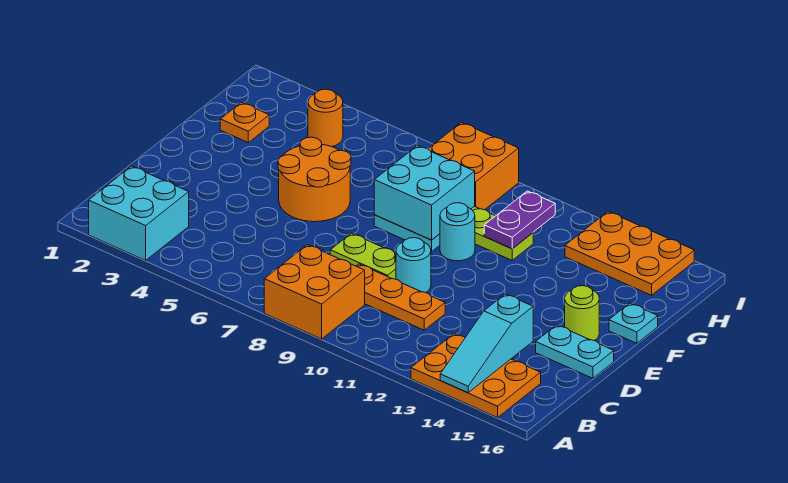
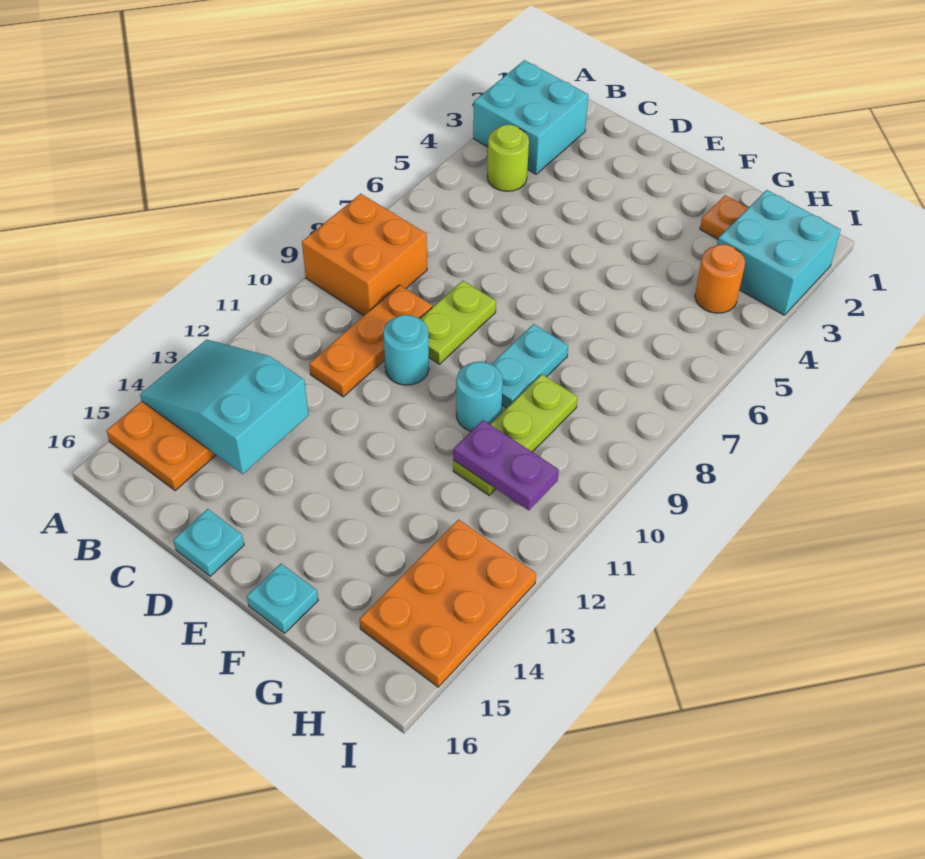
cyan slope A14:C14 level 2 top C -> cyan slope A13:C14 level 2 top C
cyan plate D15:D16 level 1 -> cyan plate D16 level 1
orange round brick E5:F6 level 1 -> none
lime round brick E15 level 1 -> lime round brick B4 level 1
cyan brick F8:G9 level 2 -> cyan brick H2:I3 level 1
orange brick H8:I9 level 1 -> none

